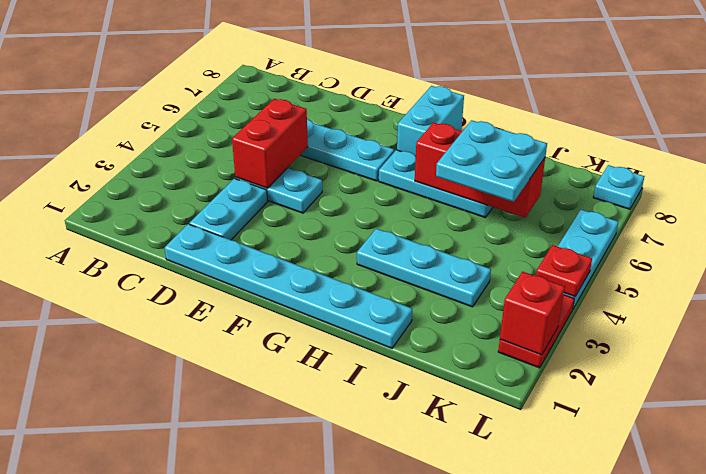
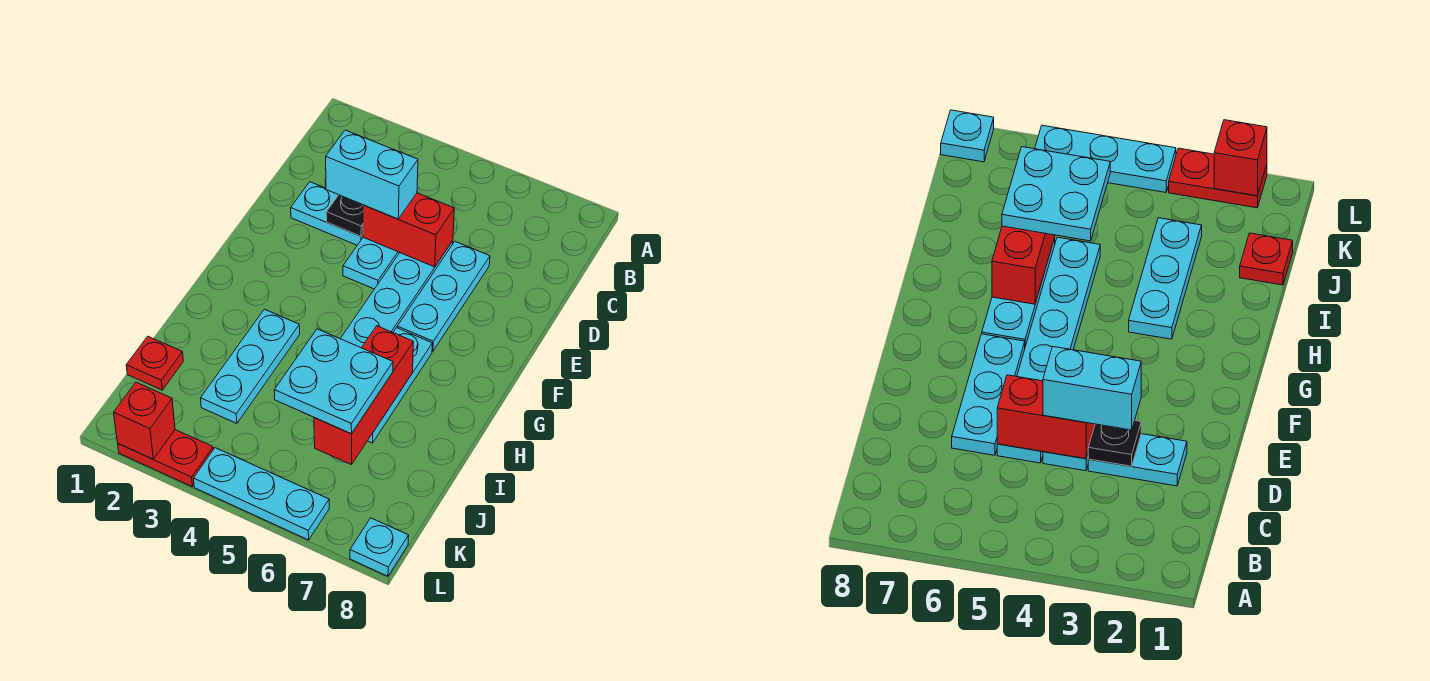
cyan plate D1:I1 level 1 -> cyan plate D5:I5 level 1
none -> black plate D3 level 2
cyan brick G7:G8 level 1 -> cyan brick D3:D4 level 3
red plate L4 level 2 -> red plate J1 level 1

